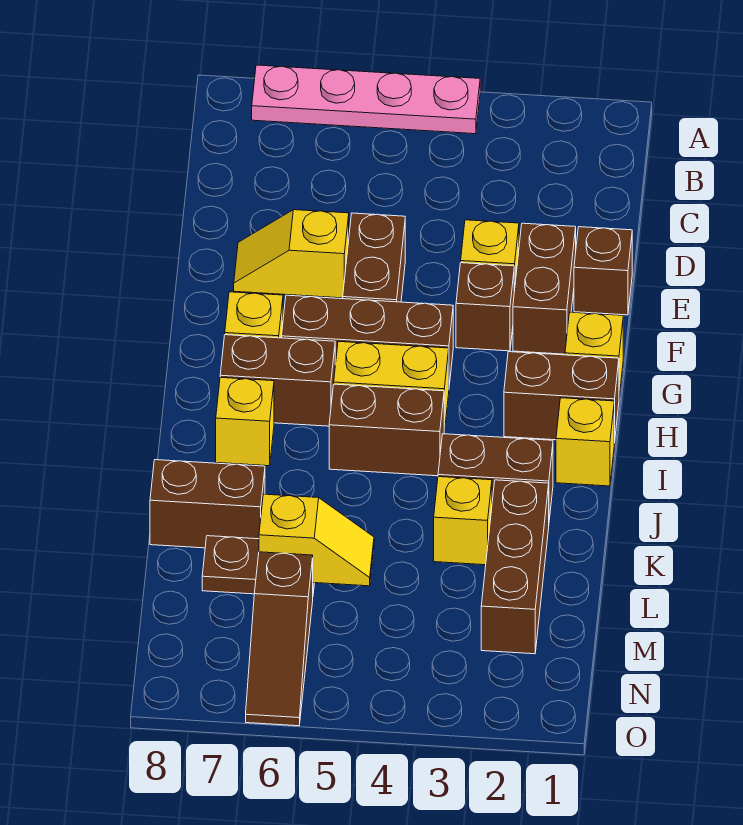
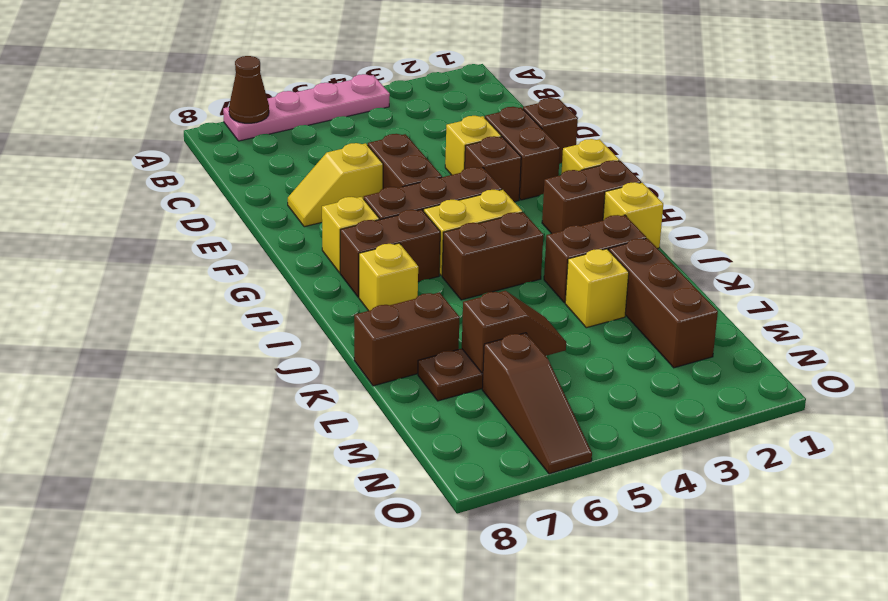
none -> brown cone A7 level 2
yellow slope L5:L6 level 2 top 6 -> brown slope L5:L6 level 2 top 6

